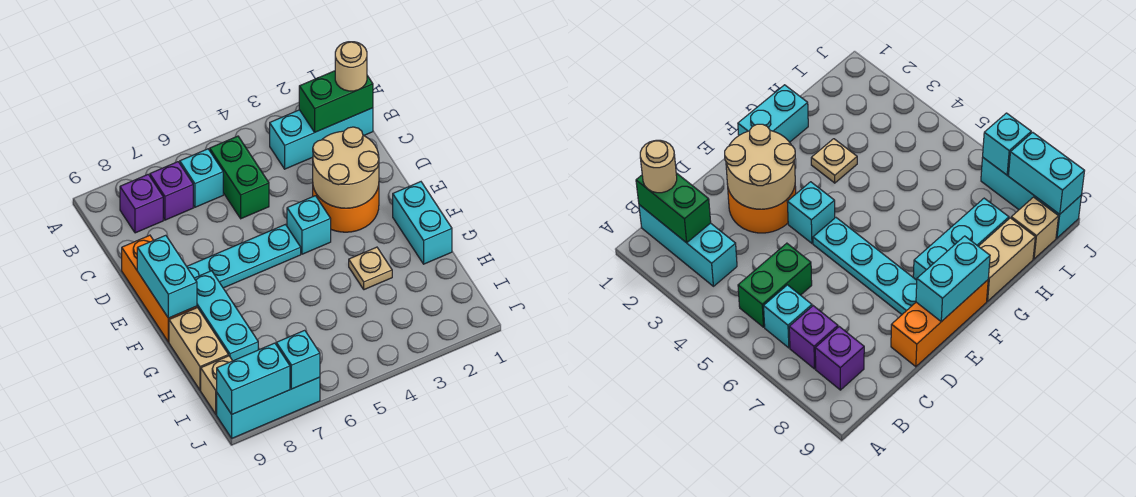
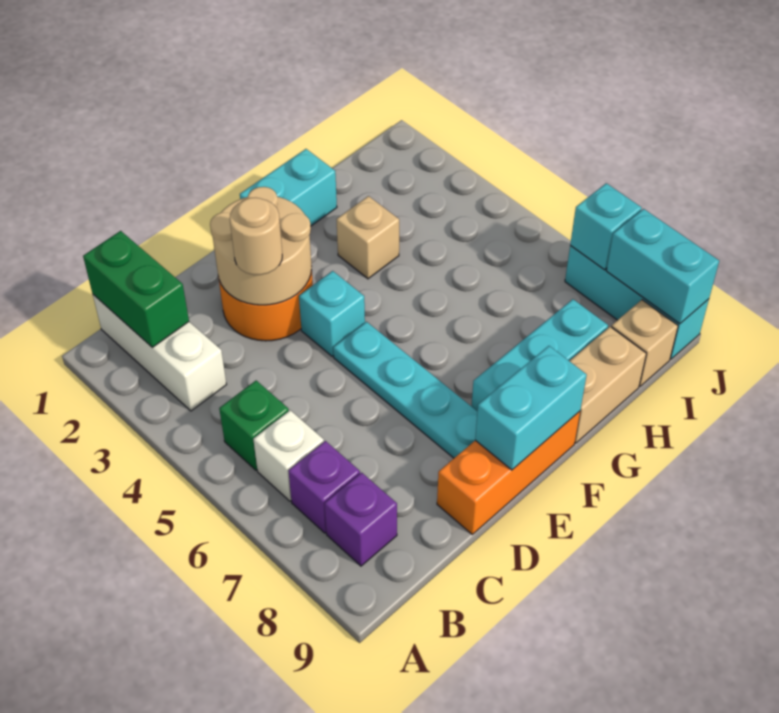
cyan brick B1:B3 level 1 -> white brick B1:B3 level 1
tan round brick B1 level 3 -> tan round brick D3 level 3
green brick B5:C5 level 1 -> green brick B5 level 1
cyan brick B6 level 1 -> white brick B6 level 1
tan plate G3 level 1 -> tan brick G3 level 1

